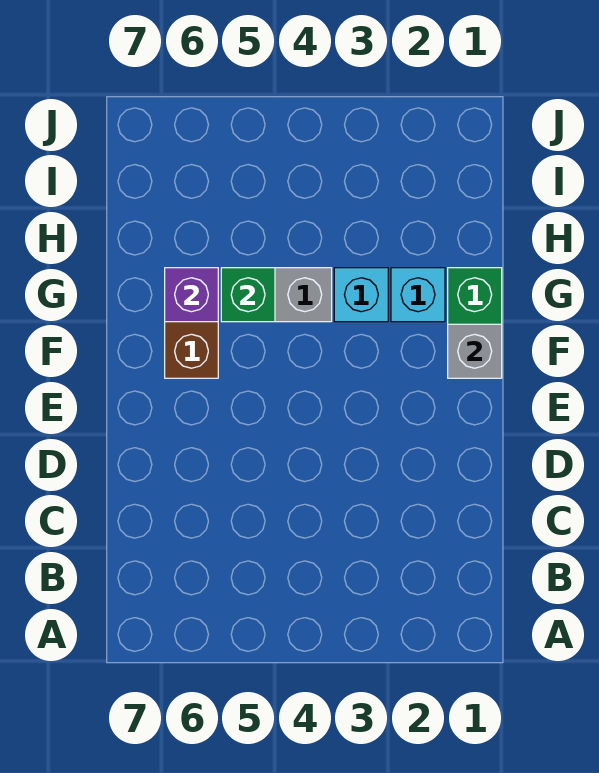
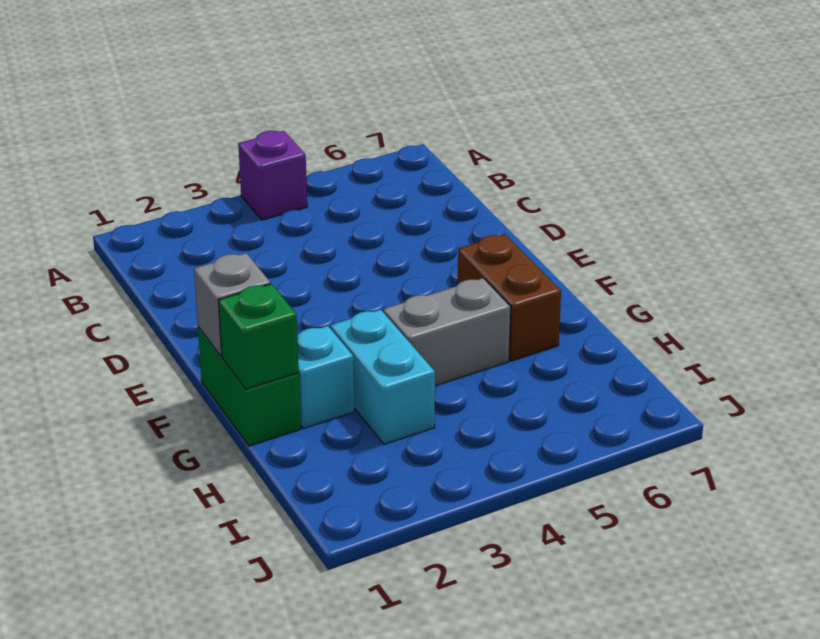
cyan brick G3 level 1 -> cyan brick G3:H3 level 1
green brick G5 level 2 -> green brick G1 level 2
purple brick G6 level 2 -> purple brick A4 level 1

